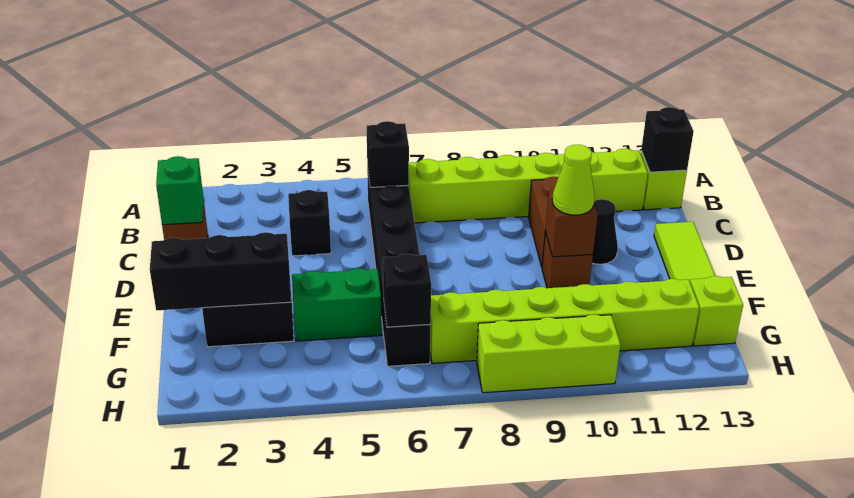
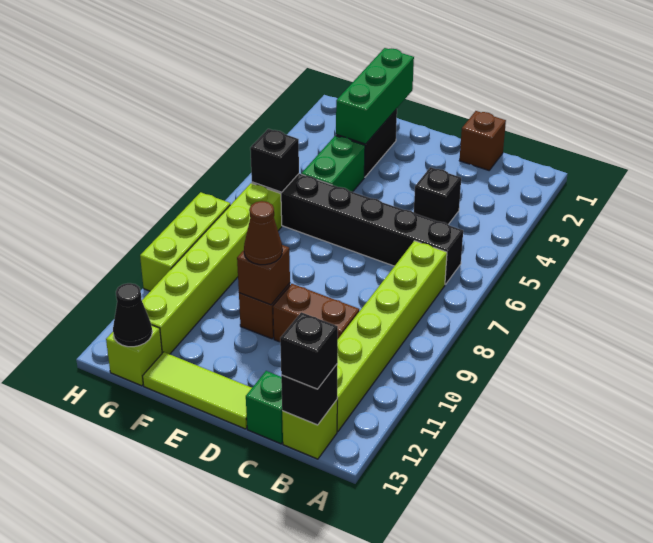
black brick B6 level 2 -> black brick B13 level 3
green brick C1 level 2 -> green brick C13 level 1
black cone D11 level 1 -> black cone G13 level 2
lime cone E10 level 3 -> brown cone E10 level 3
black brick F1:F3 level 2 -> green brick F1:F3 level 2

